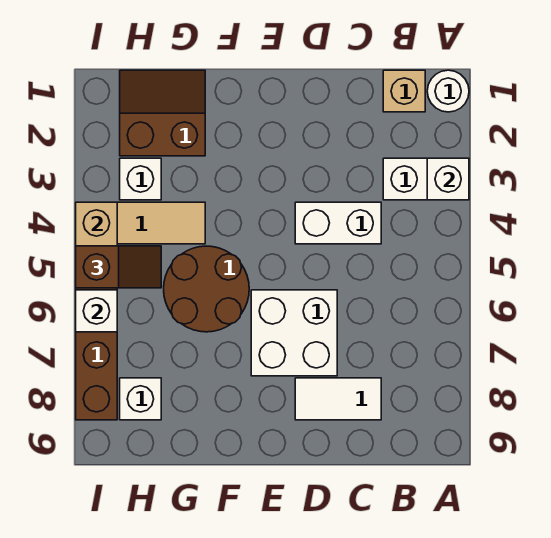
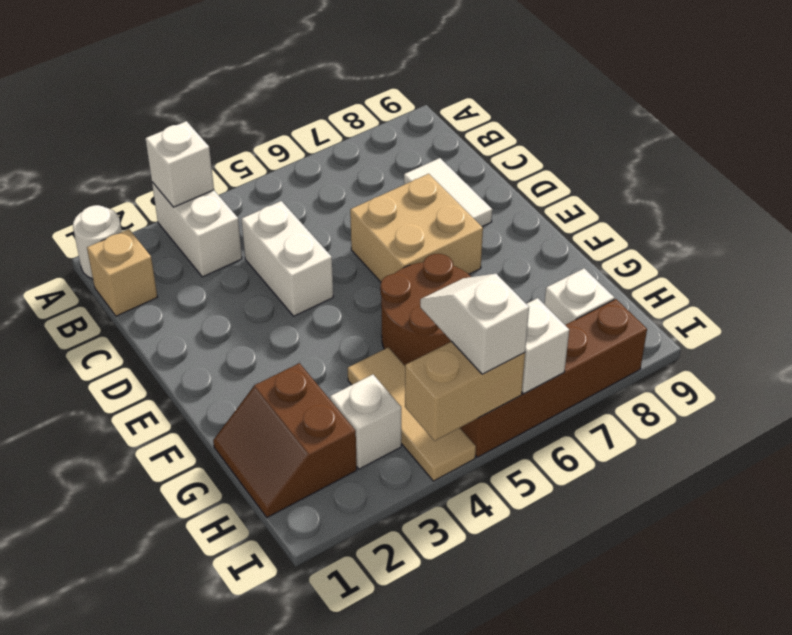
white brick D6:E7 level 1 -> tan brick D6:E7 level 1
brown slope H5:I5 level 3 top I -> white slope H5:I5 level 3 top I

